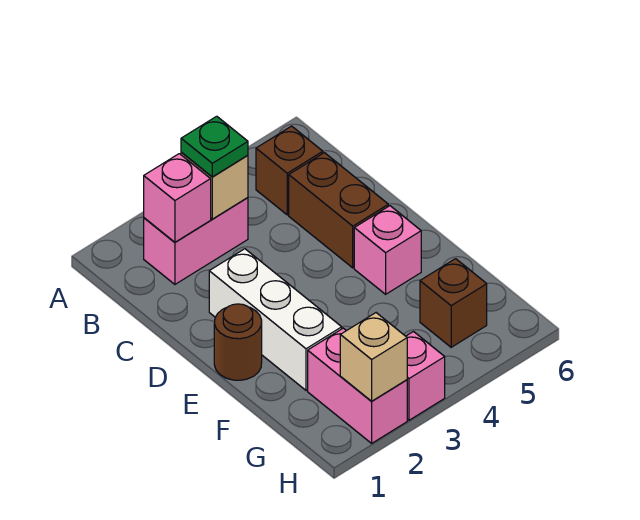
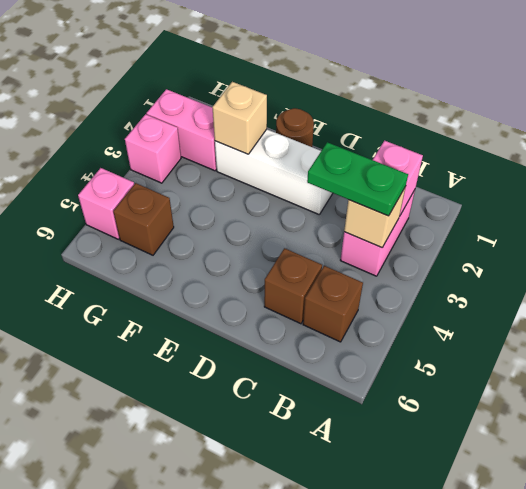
green plate B3 level 3 -> green plate B3:C3 level 3
brown brick C5:D5 level 1 -> brown brick C5 level 1
pink brick E5 level 1 -> pink brick H5 level 1
tan brick H2 level 2 -> tan brick F2 level 2

